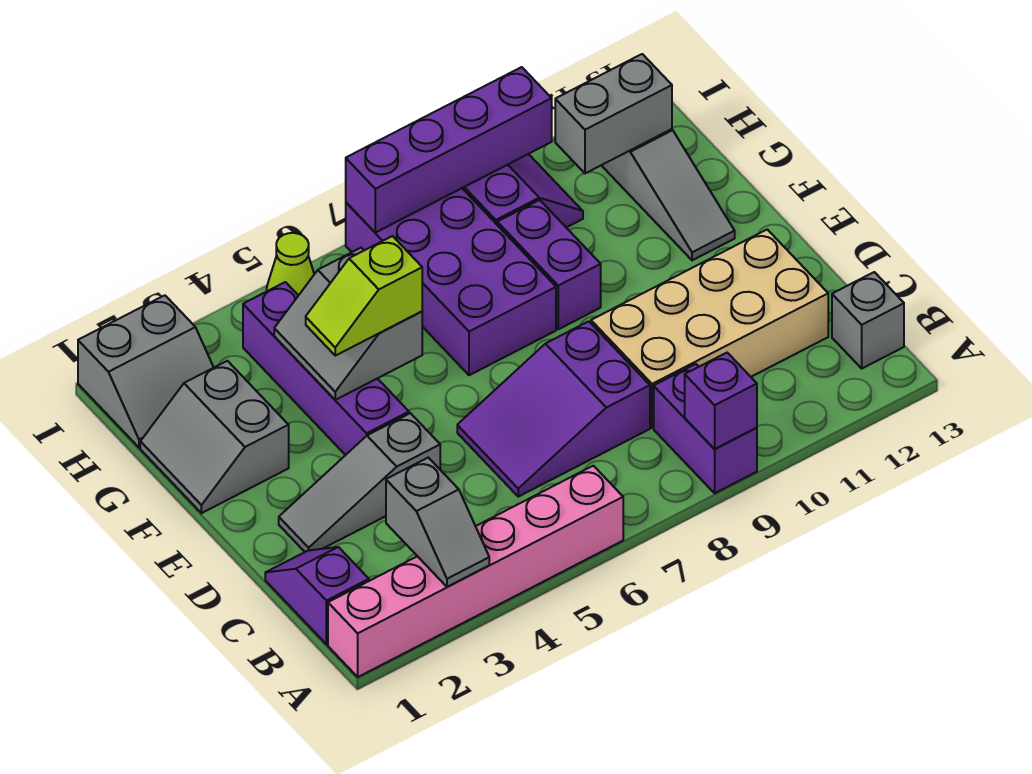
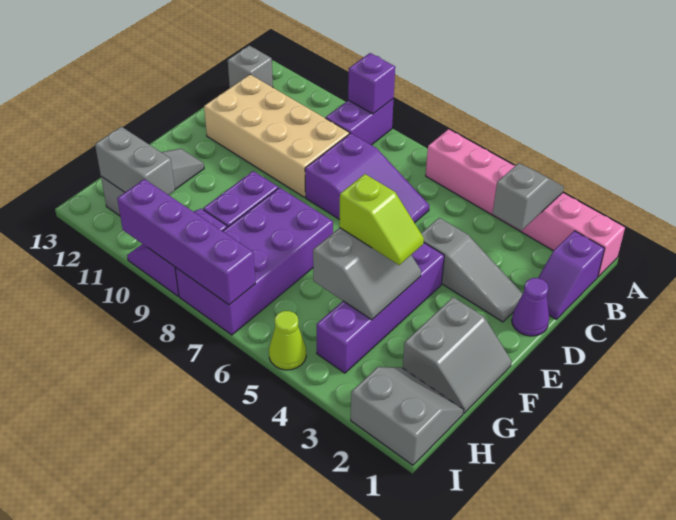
none -> purple cone D1 level 1

